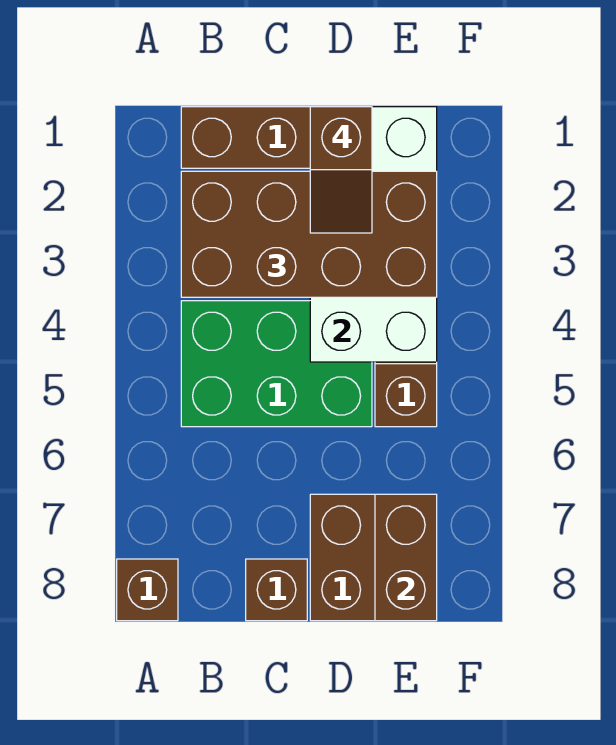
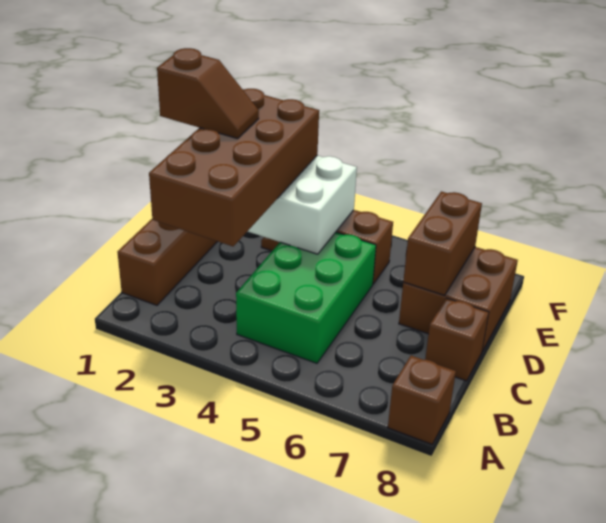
brown brick E7:E8 level 2 -> brown brick D7:E7 level 2

